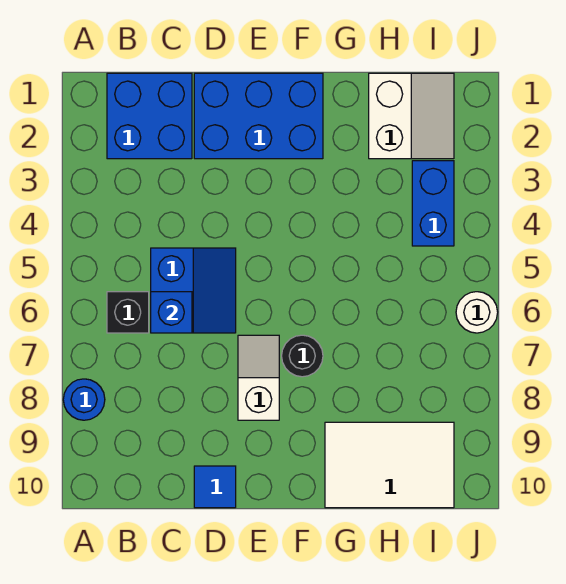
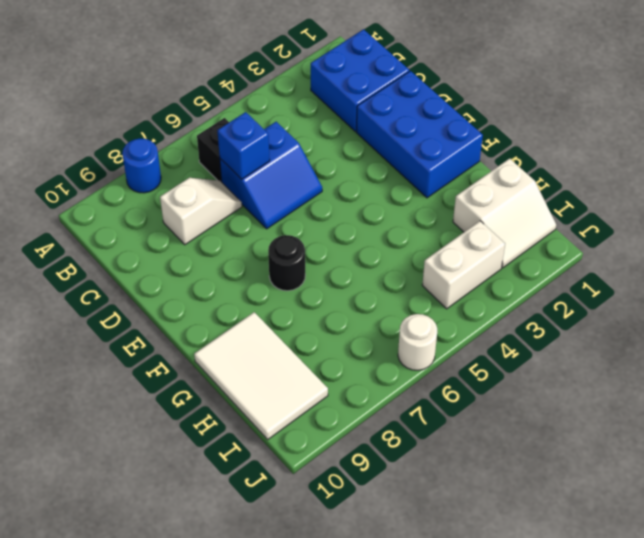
blue tile D10 level 1 -> none
white slope E7:E8 level 1 top 8 -> white slope C7:C8 level 1 top 8
blue brick I3:I4 level 1 -> white brick I3:I4 level 1

